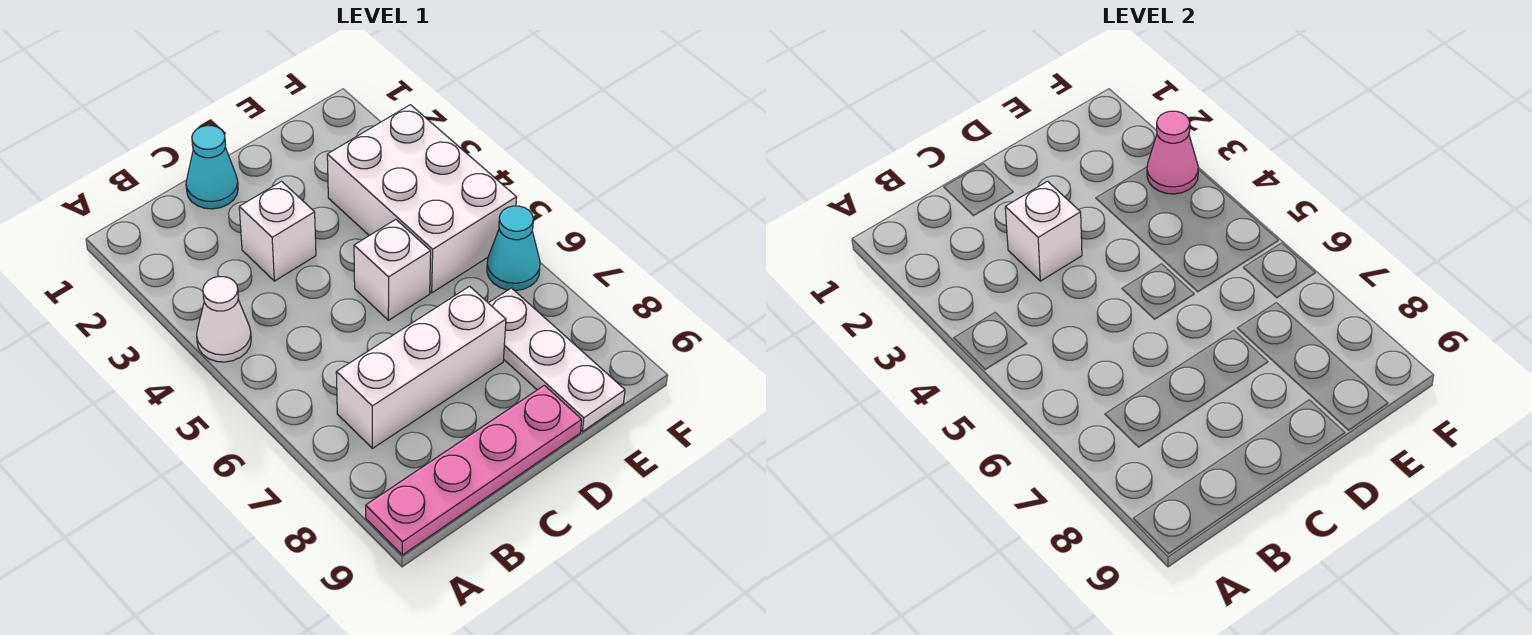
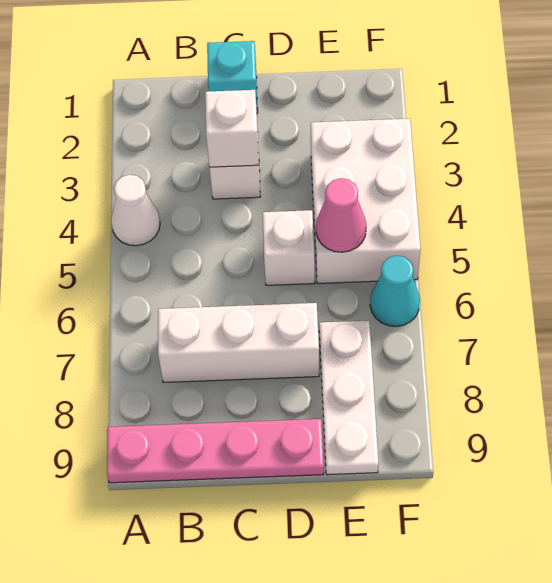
cyan cone C1 level 1 -> cyan brick C1 level 1
pink cone F3 level 2 -> pink cone E5 level 2

